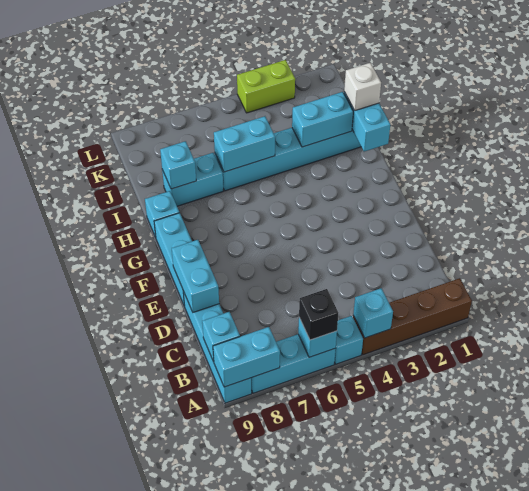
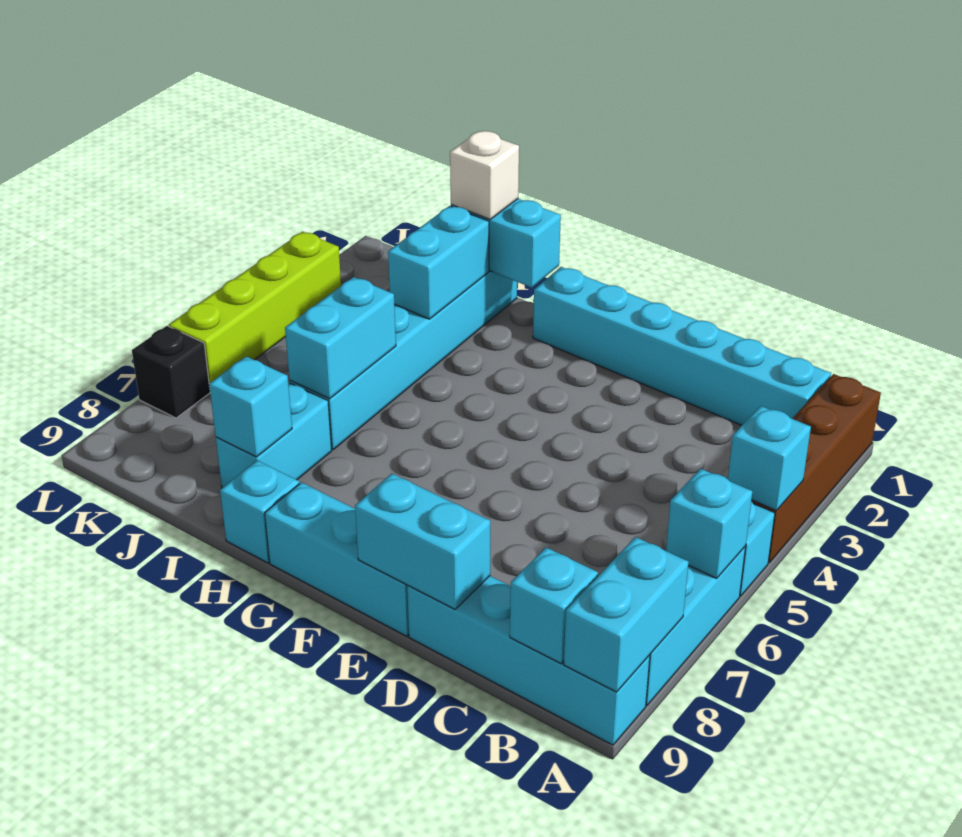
black brick A6 level 3 -> black brick L7 level 1
none -> cyan brick B1:G1 level 1
lime brick L3:L4 level 1 -> lime brick L3:L6 level 1

